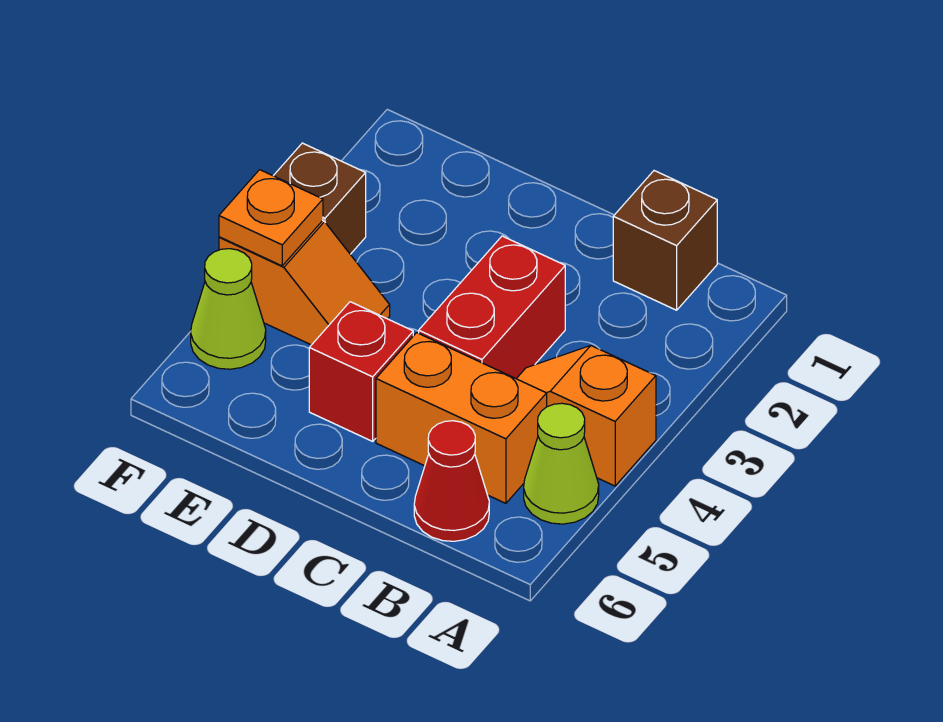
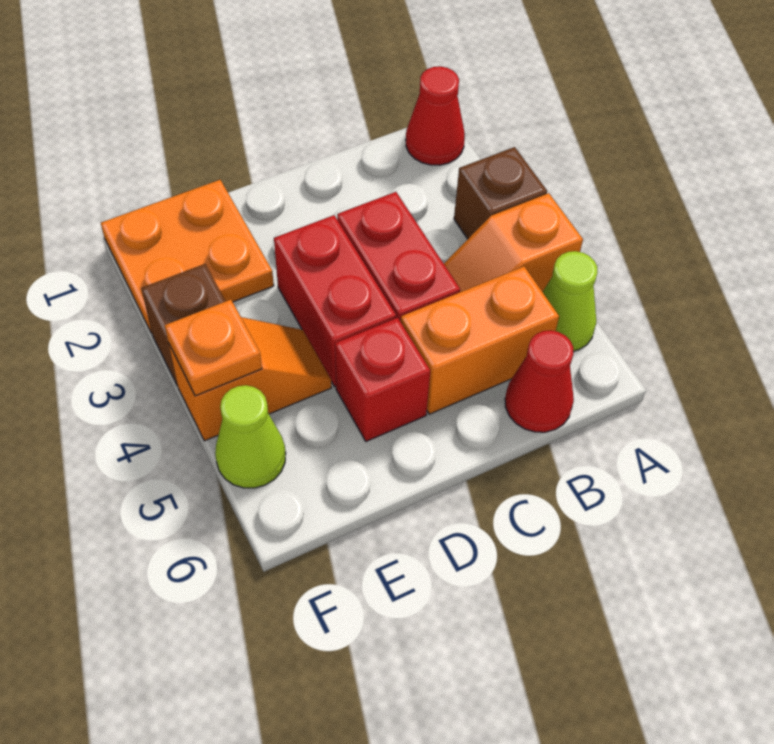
none -> red cone A1 level 1
brown brick B1 level 1 -> brown brick A3 level 1
none -> red brick D3:D4 level 1
none -> orange plate E1:F2 level 1

